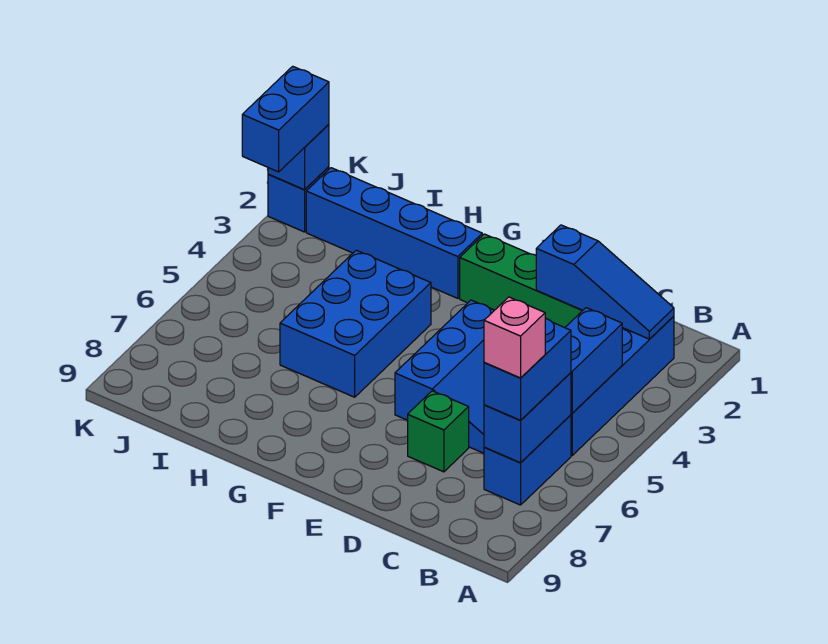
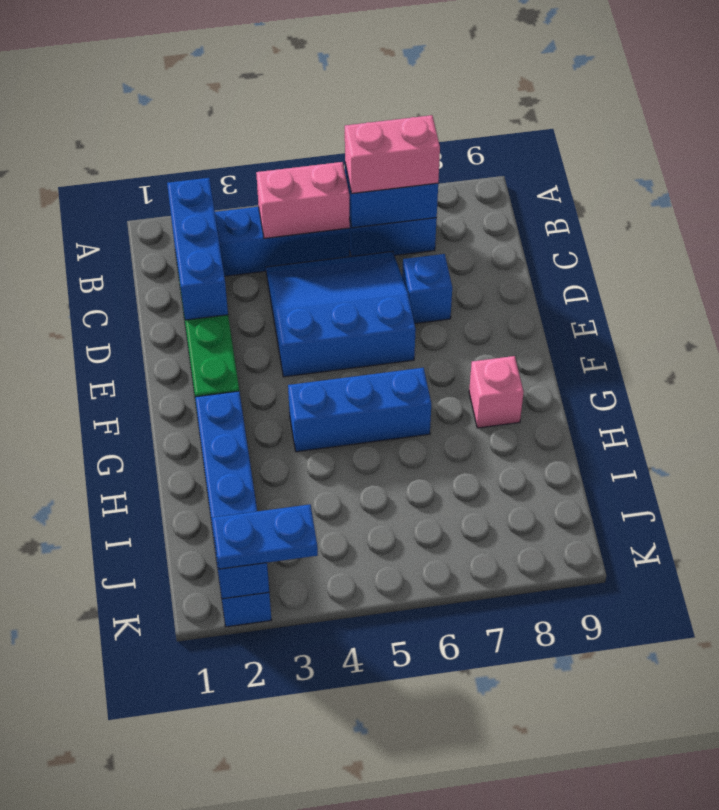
blue slope B2:D2 level 2 top D -> blue brick B2:D2 level 2
blue brick B4:B5 level 2 -> pink brick B4:B5 level 2
blue brick B6:B7 level 3 -> pink brick B6:B7 level 3
pink brick B7 level 4 -> pink brick G8 level 1
green brick D7 level 1 -> blue brick D7 level 1
blue brick G4:H6 level 1 -> blue brick G4:G6 level 1
blue brick K2:K3 level 3 -> blue plate K2:K3 level 3

